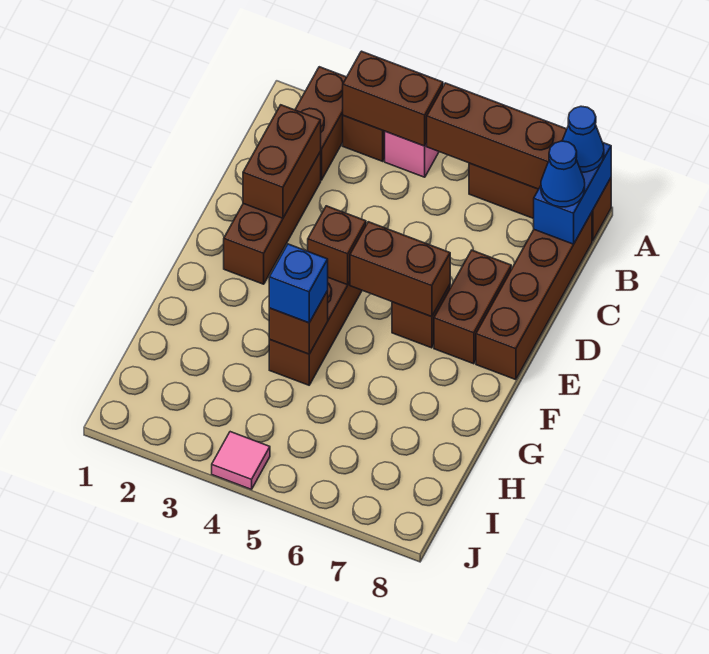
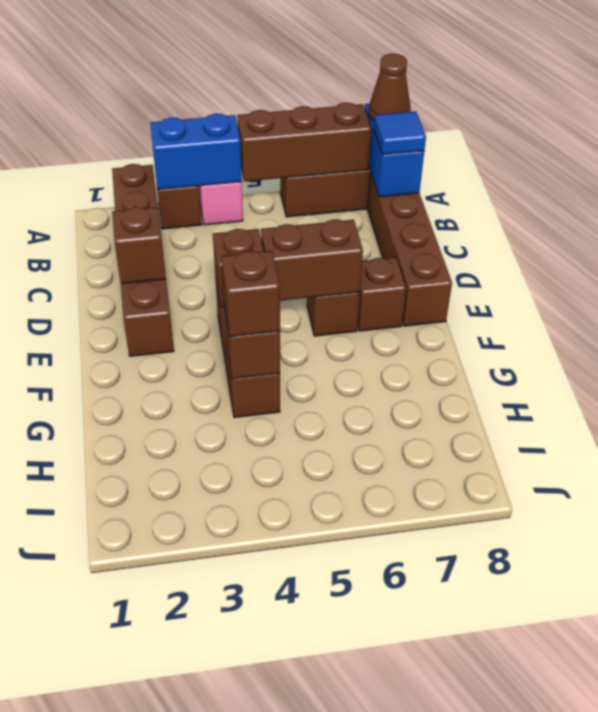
brown brick A3:A4 level 2 -> blue brick A3:A4 level 2
blue cone A8 level 3 -> brown cone A8 level 3
blue cone B8 level 3 -> blue tile B8 level 3
brown brick C2:D2 level 2 -> brown brick D2 level 2
brown brick D7:E7 level 1 -> brown brick E7 level 1
blue brick G4 level 3 -> brown brick G4 level 3
pink tile J4 level 1 -> none

